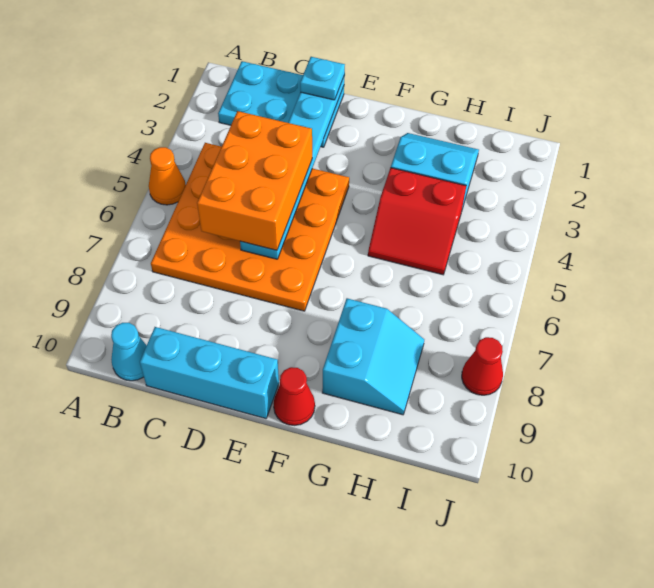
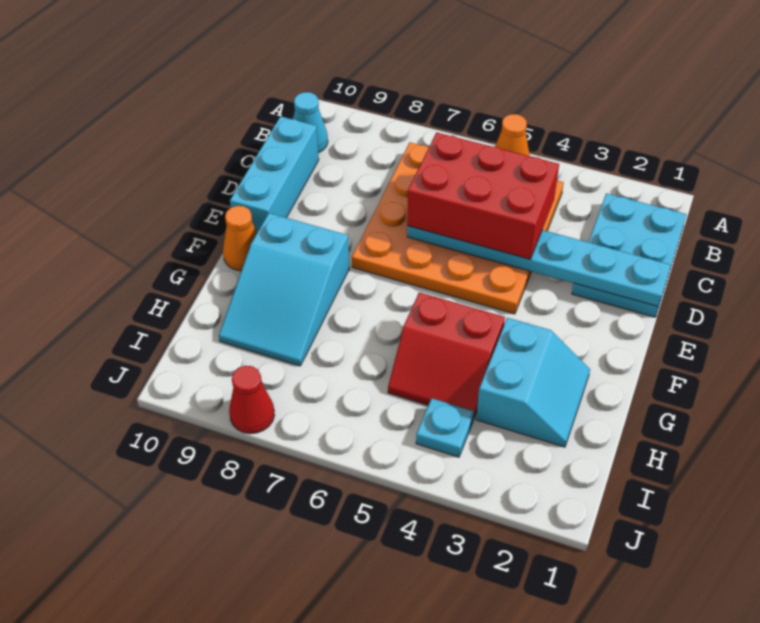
orange brick C4:D6 level 3 -> red brick C4:D6 level 3
cyan plate D1 level 3 -> cyan plate I4 level 1
red cone F10 level 1 -> orange cone F10 level 1
red slope G4:H5 level 1 top 4 -> red slope G4:H5 level 1 top G
cyan slope G8:H9 level 1 top G -> cyan slope F8:H9 level 1 top F

